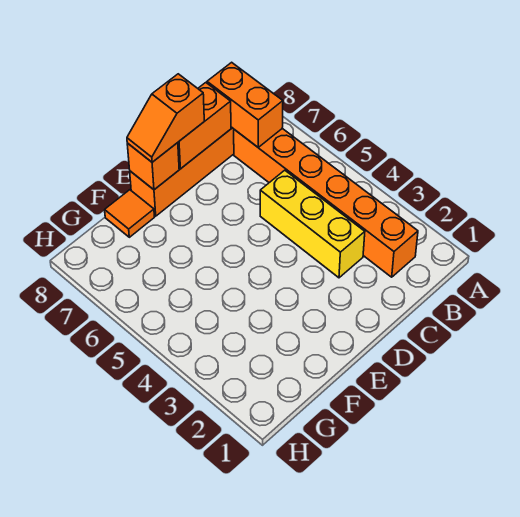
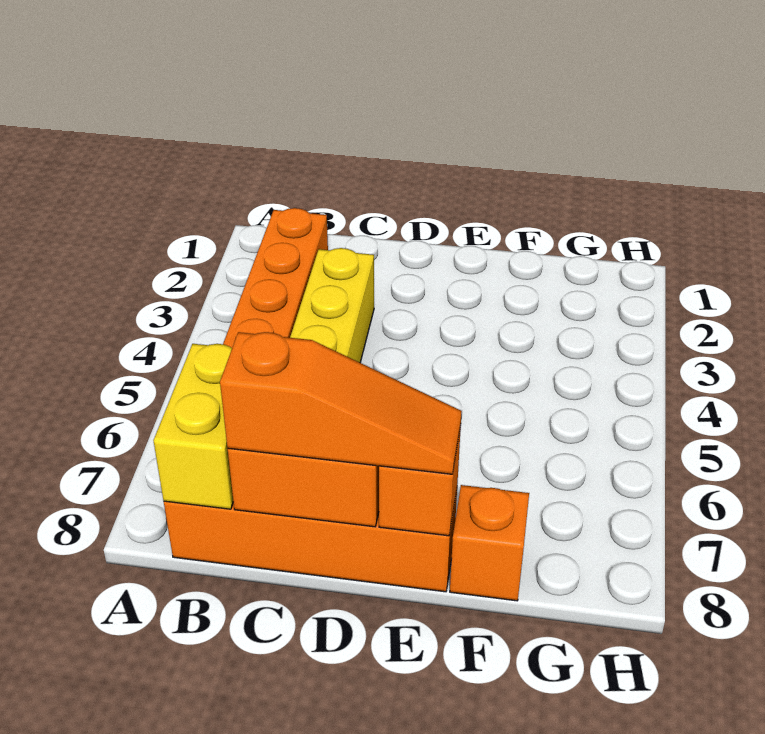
orange brick B7:B8 level 2 -> yellow brick B7:B8 level 2
orange slope D8:E8 level 3 top D -> orange slope C8:E8 level 3 top C
orange tile F8 level 1 -> orange brick F8 level 1

